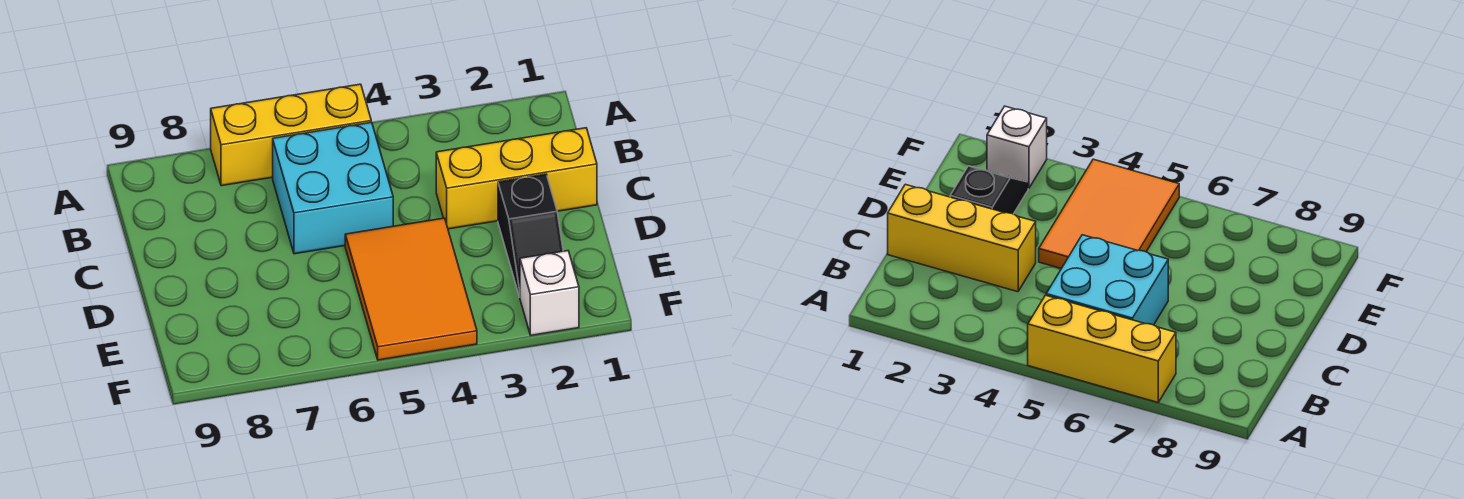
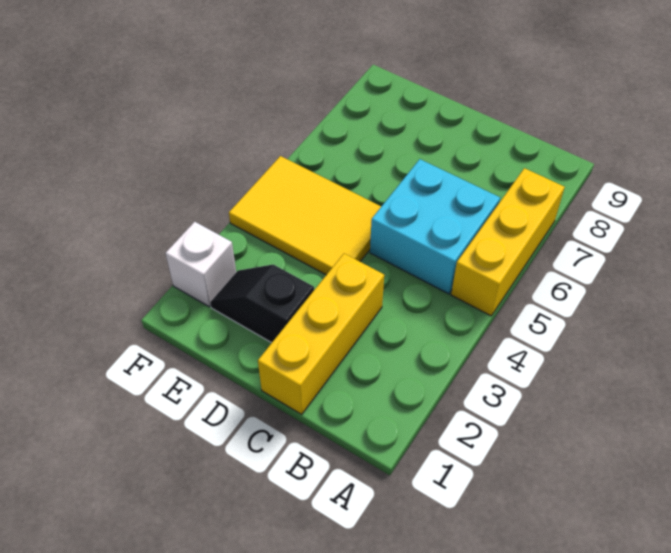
orange tile D4:F5 level 1 -> yellow tile D4:F5 level 1

